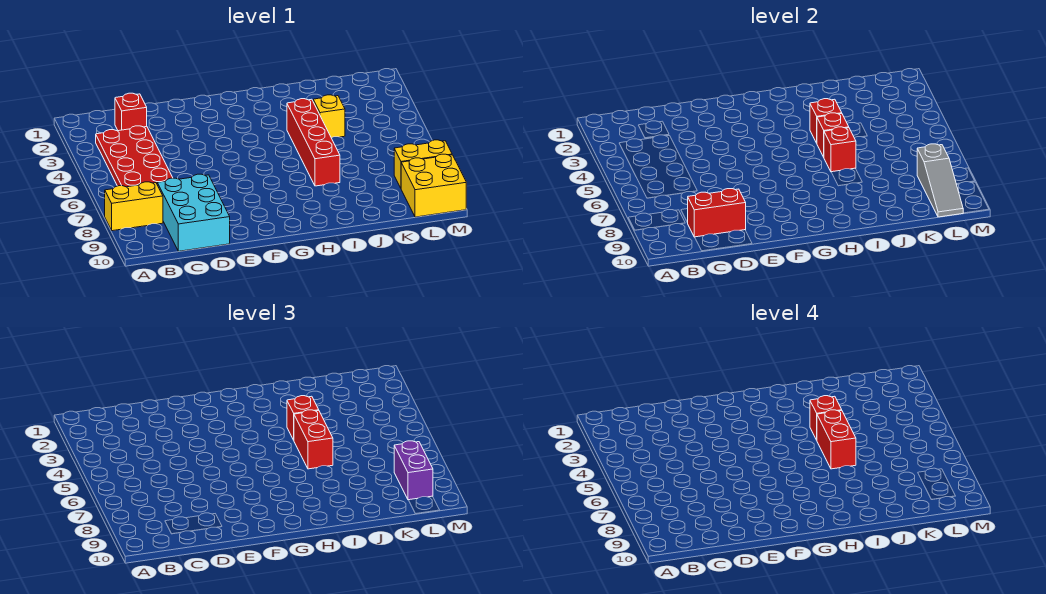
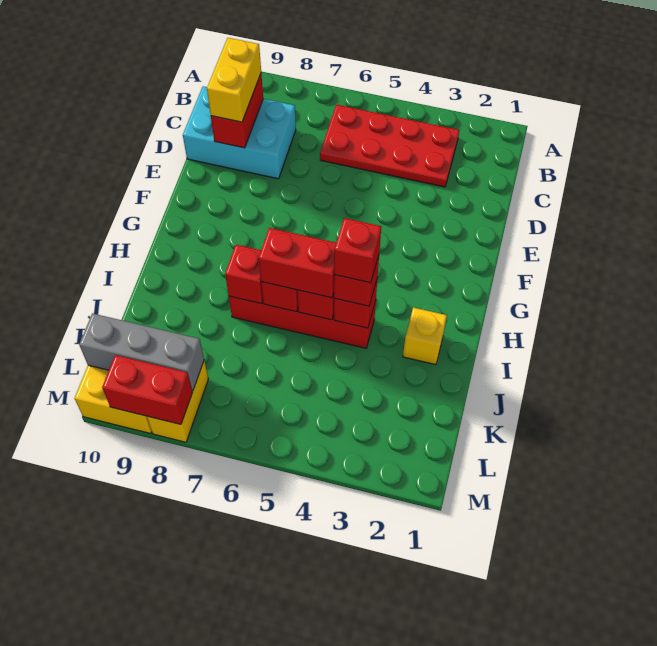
yellow brick A8:B8 level 1 -> yellow brick C9:D9 level 3
red brick C2 level 1 -> red brick I7 level 2
red brick I5:I6 level 4 -> red brick M8:M9 level 2
yellow brick J4 level 1 -> yellow brick I2 level 1
grey slope L8:L10 level 2 top 8 -> grey brick L8:L10 level 2
purple brick L8:L9 level 3 -> none

